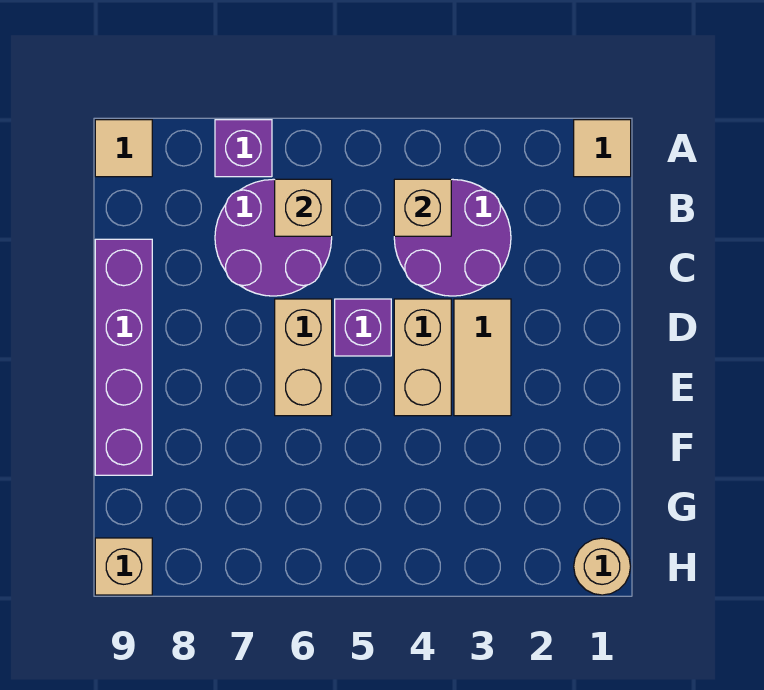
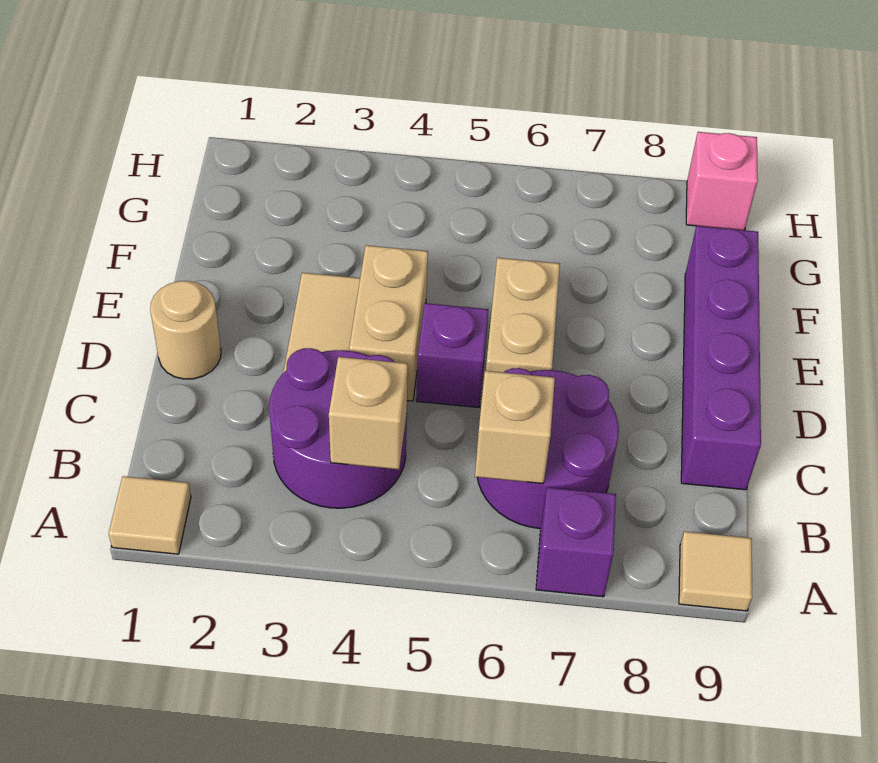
tan round brick H1 level 1 -> tan round brick D1 level 1
tan brick H9 level 1 -> pink brick H9 level 1

